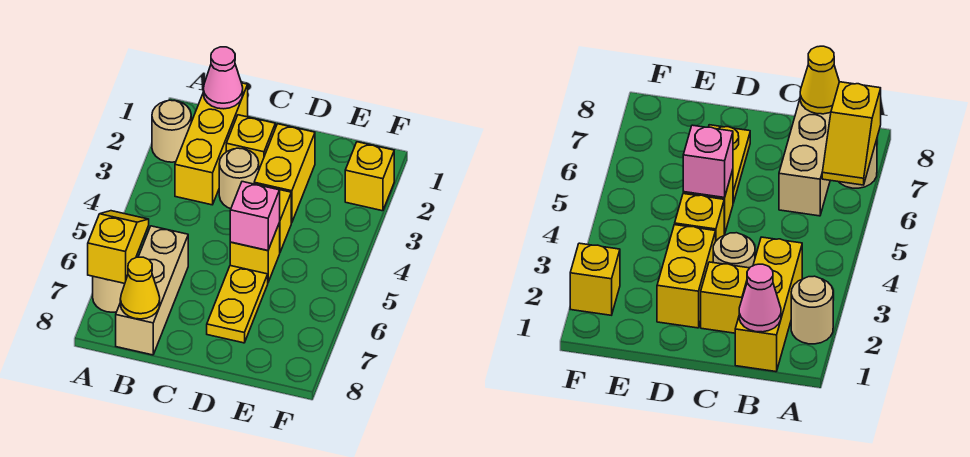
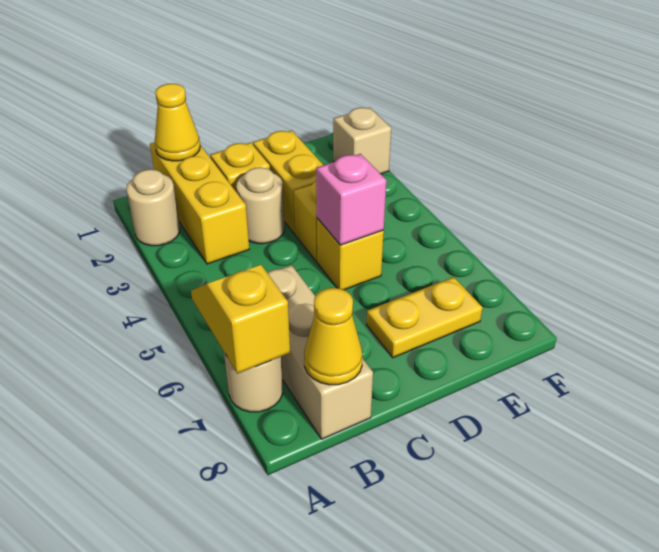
pink cone B1 level 2 -> yellow cone B1 level 2
yellow plate D6:D7 level 1 -> yellow plate D7:E7 level 1
yellow brick F2 level 1 -> tan brick F2 level 1

